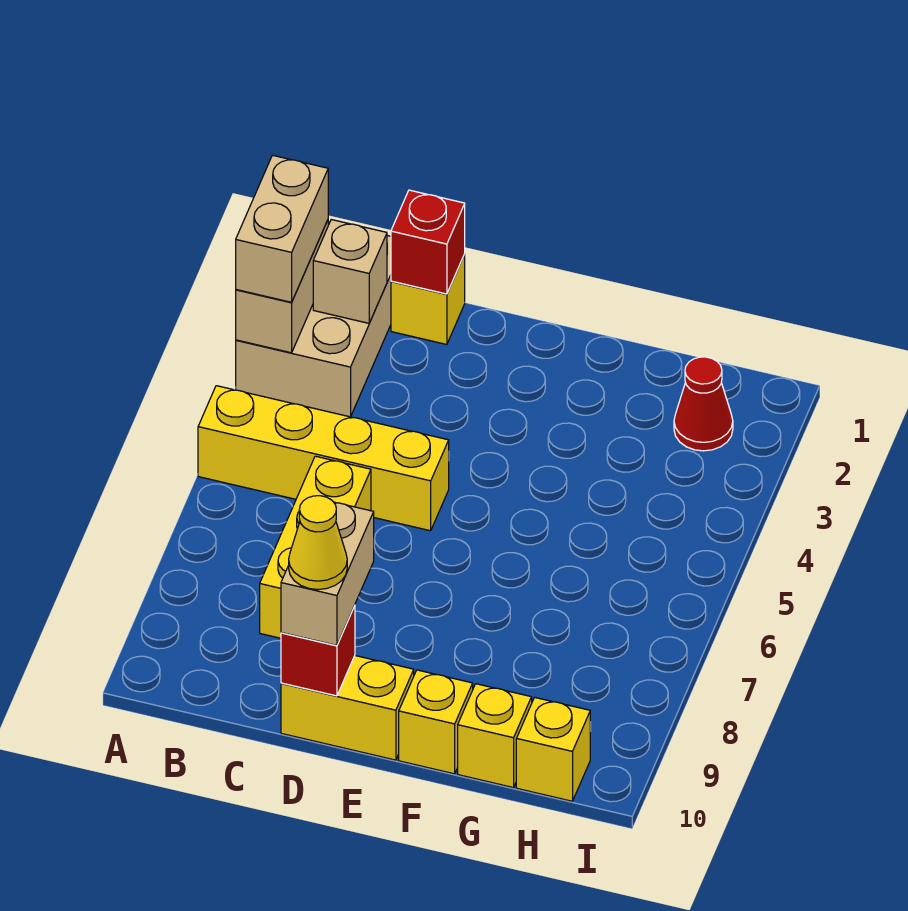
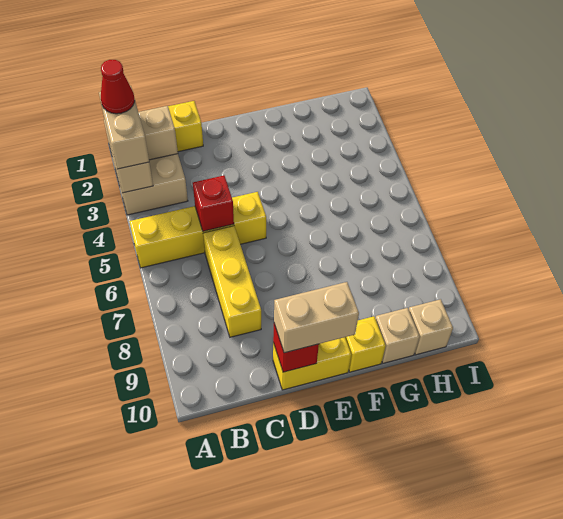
red brick C1 level 2 -> red brick C5 level 2
tan brick D9:D10 level 3 -> tan brick D10:E10 level 3
yellow cone D10 level 4 -> none
yellow brick G10 level 1 -> tan brick G10 level 1
red cone H2 level 1 -> red cone A2 level 4
yellow brick H10 level 1 -> tan brick H10 level 1

